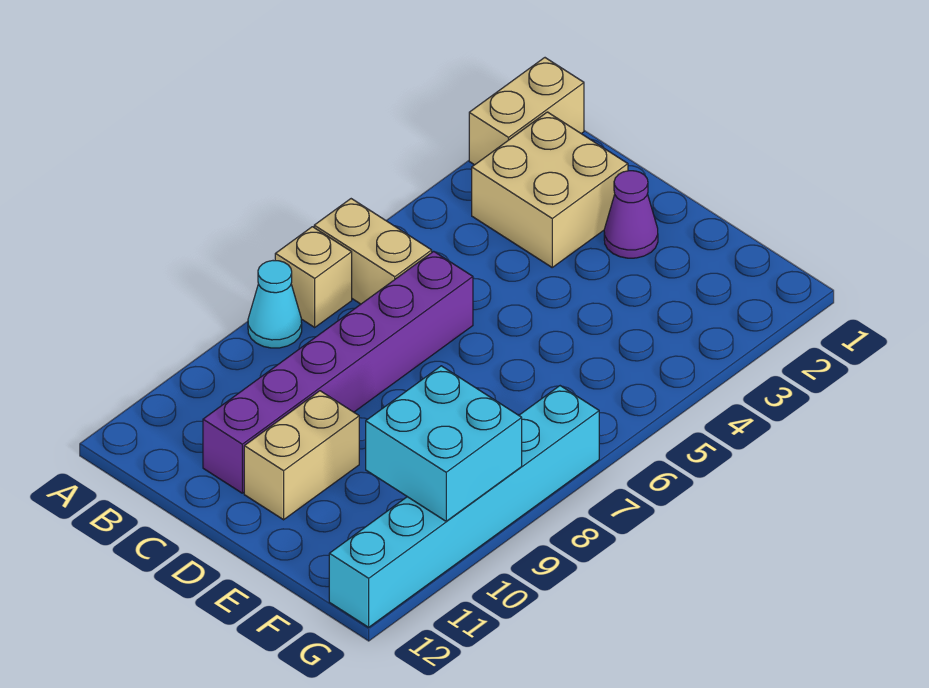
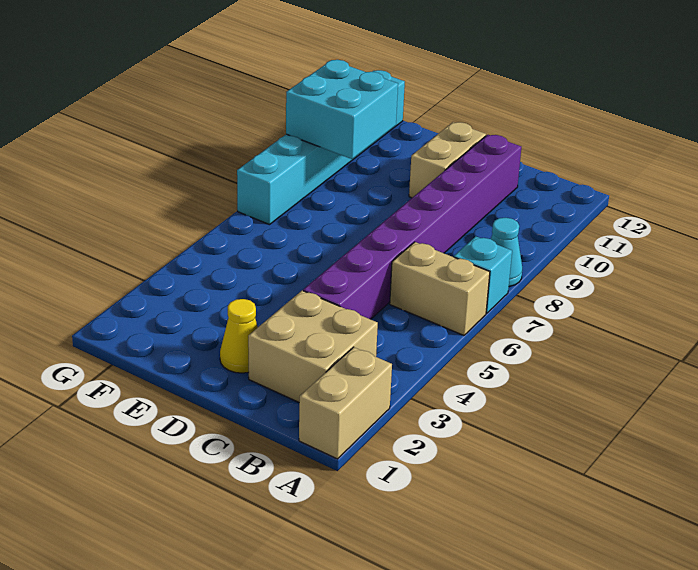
tan brick A7 level 1 -> cyan brick A7 level 1
purple brick C6:C11 level 1 -> purple brick C4:C11 level 1
purple cone D2 level 1 -> yellow cone D2 level 1

